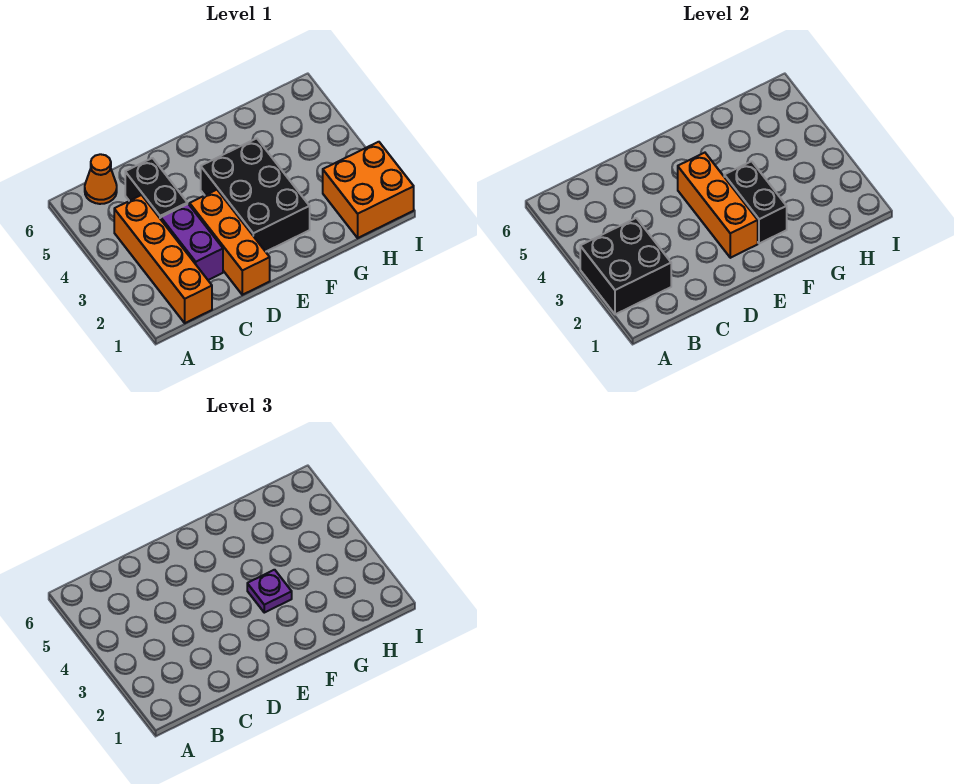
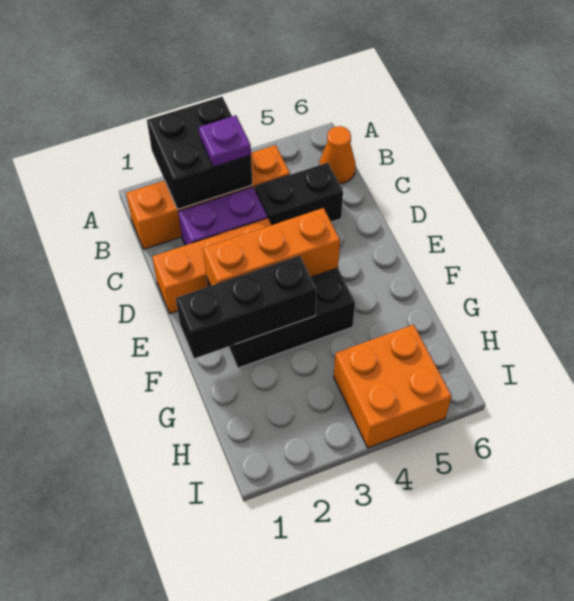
black brick F2:F3 level 2 -> black brick F1:F3 level 2
purple plate F3 level 3 -> purple plate B3 level 3
orange brick H1:I2 level 1 -> orange brick H4:I5 level 1

